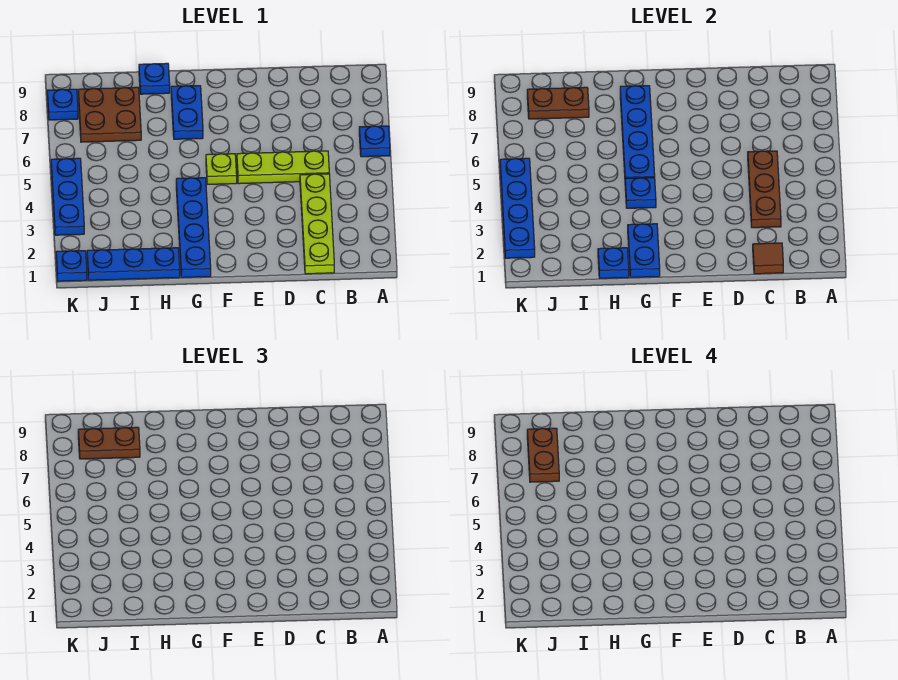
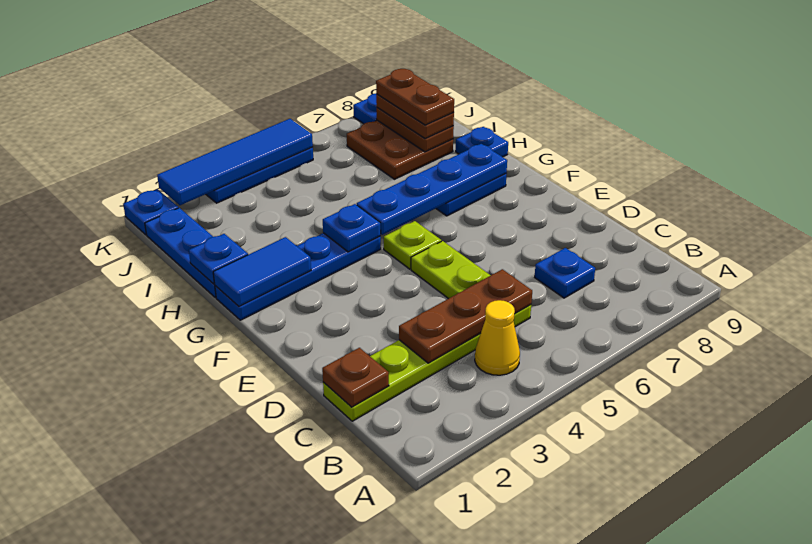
blue plate A6 level 1 -> blue plate C7 level 1
none -> yellow cone B4 level 1
brown tile C1 level 2 -> brown plate C1 level 2
blue plate G1:G2 level 2 -> blue tile G1:G2 level 2
brown plate J7:J8 level 4 -> brown plate I8:J8 level 4
blue plate K2:K5 level 2 -> blue tile K2:K5 level 2

